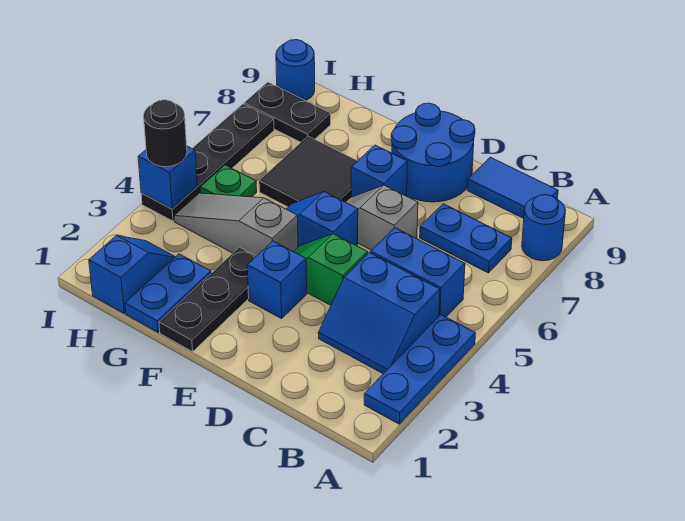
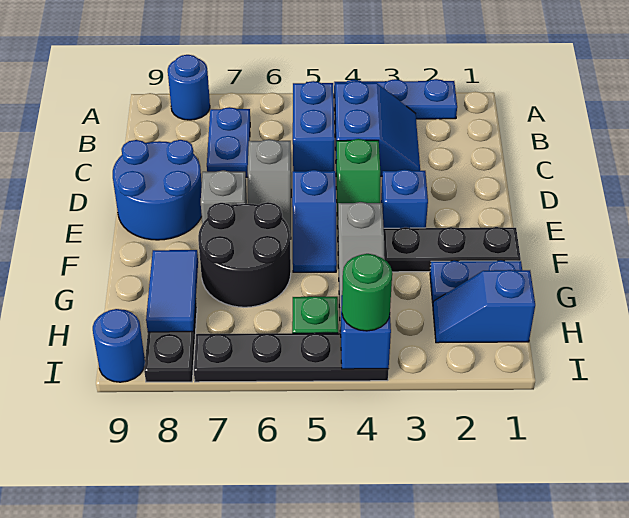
blue tile B9:C9 level 1 -> blue tile G8:H8 level 2
blue brick E7 level 1 -> grey brick E7 level 1
black tile F6:G7 level 1 -> black round brick F6:G7 level 1
black round brick I4 level 3 -> green round brick I4 level 3

